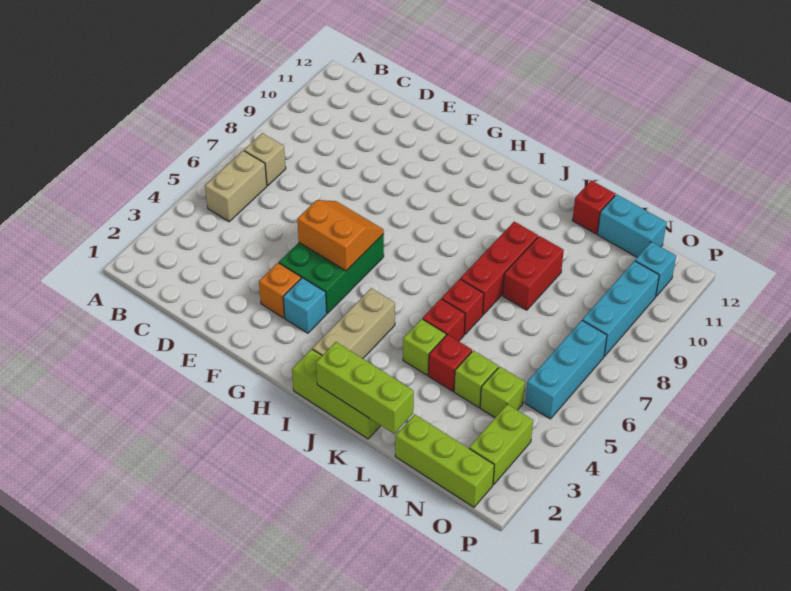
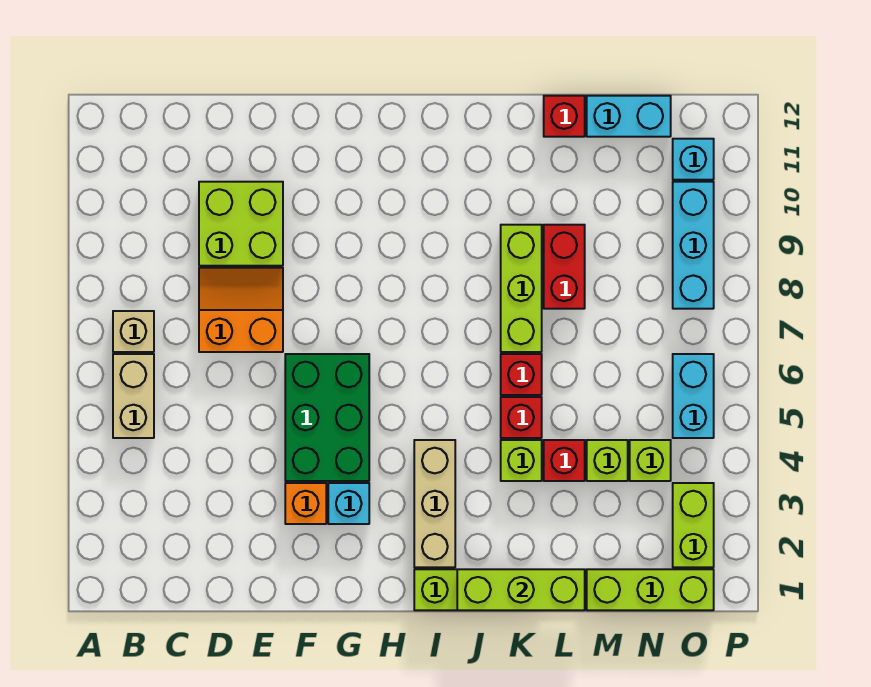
none -> lime brick D9:E10 level 1
orange slope F5:G6 level 2 top 5 -> orange slope D7:E8 level 1 top 7
red brick K7:K9 level 1 -> lime brick K7:K9 level 1
cyan brick O5:O7 level 1 -> cyan brick O5:O6 level 1

